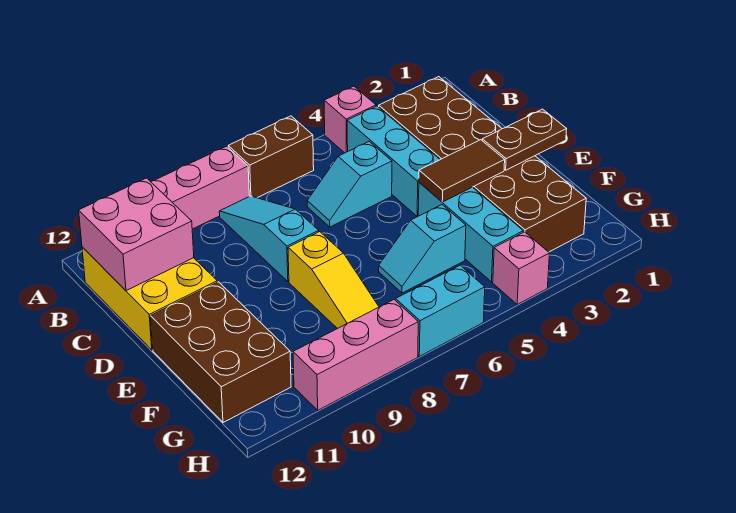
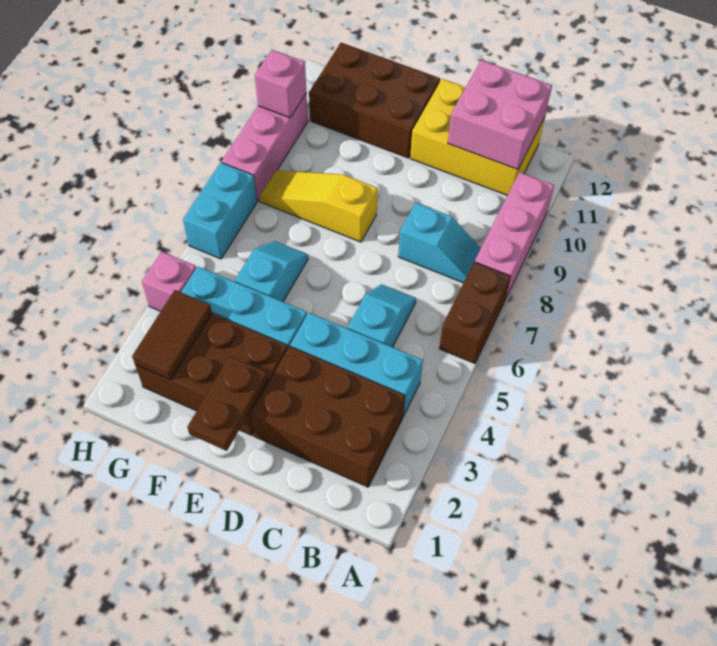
pink brick A4 level 1 -> pink brick H10 level 2
cyan slope B8:D8 level 1 top D -> cyan slope B8:C8 level 1 top C
brown tile E3:E4 level 2 -> brown tile G2:G3 level 2

